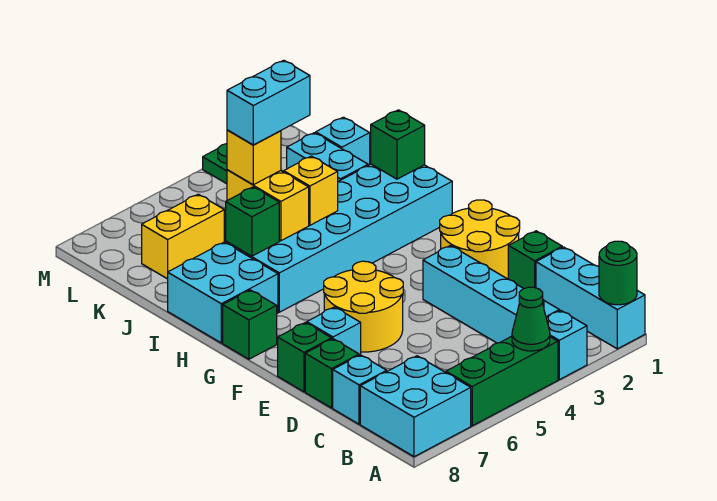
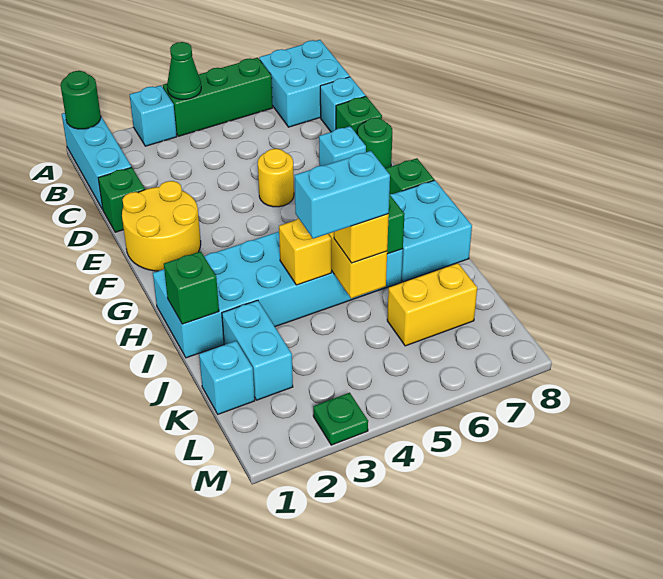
cyan brick B3:E3 level 1 -> none
yellow round brick E5:F6 level 1 -> yellow round brick E5 level 1
green brick E8 level 1 -> green round brick E8 level 1

